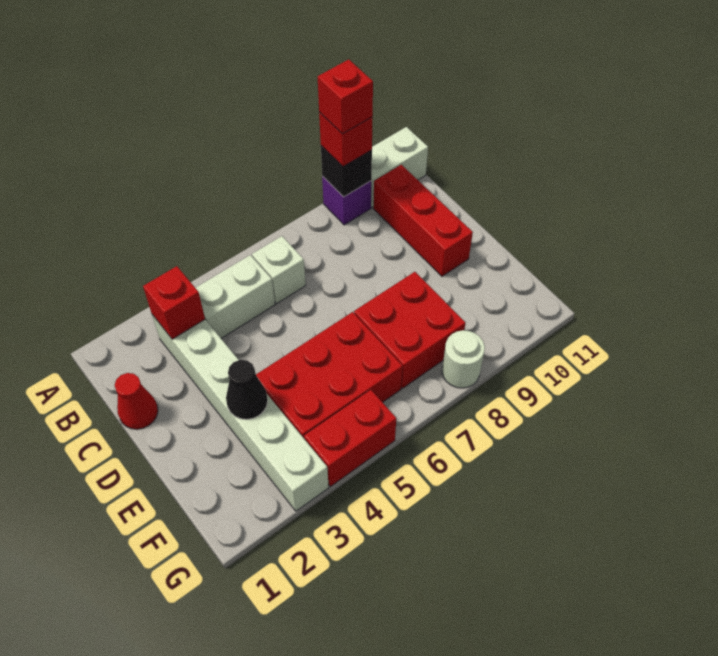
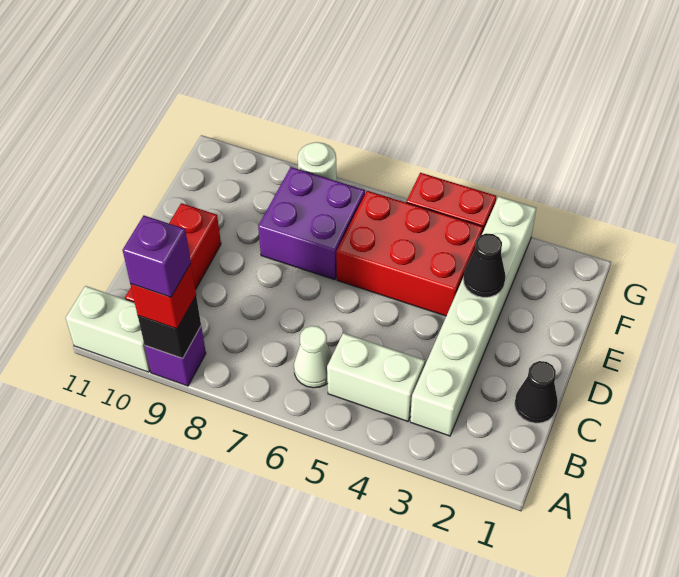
red brick A9 level 4 -> purple brick A9 level 4
red brick B3 level 2 -> none
white brick B6 level 1 -> white cone B6 level 1
red cone C1 level 1 -> black cone C1 level 1
red brick E7:F8 level 1 -> purple brick E7:F8 level 1

